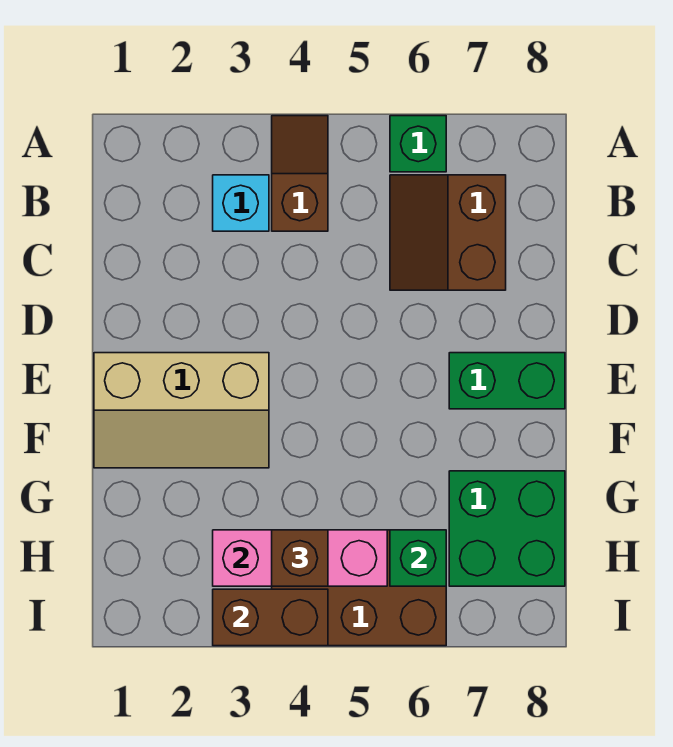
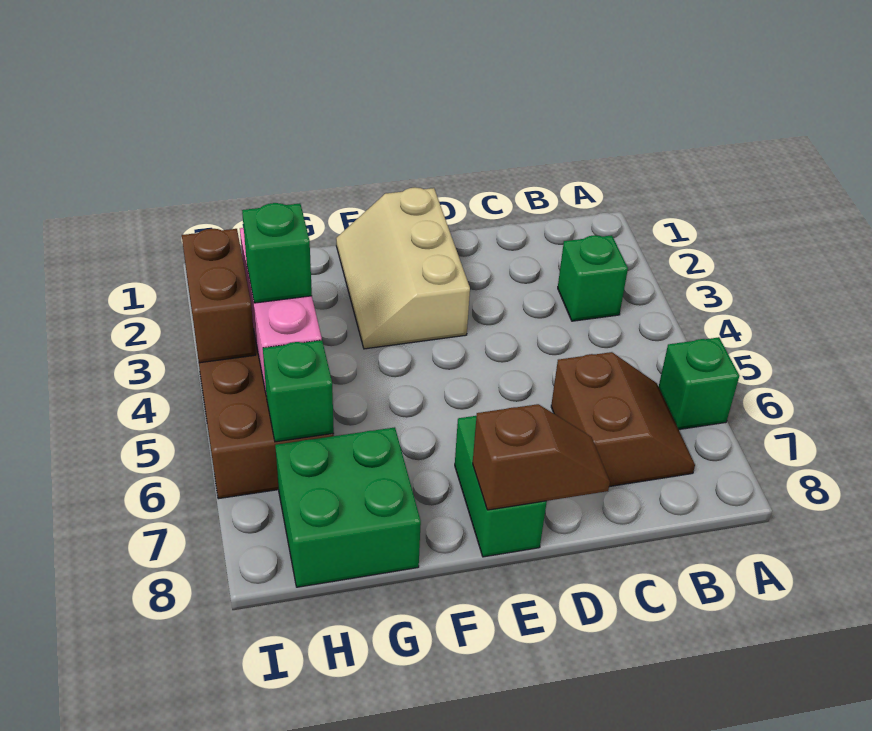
brown slope A4:B4 level 1 top B -> brown slope D8:E8 level 2 top E
cyan brick B3 level 1 -> green brick B3 level 1
brown slope B6:C7 level 1 top 7 -> brown slope B6:C7 level 1 top C
brown brick H4 level 3 -> green brick H4 level 3

